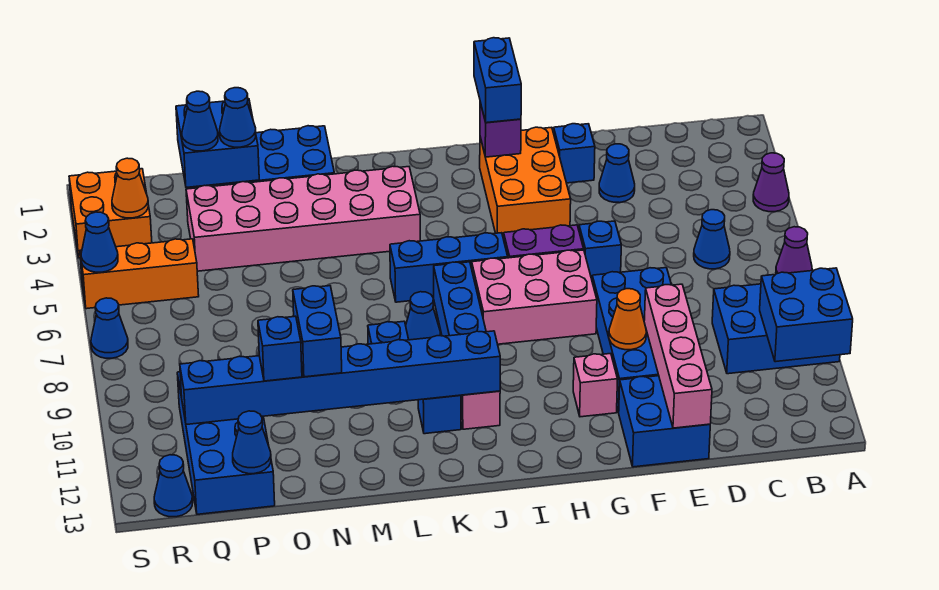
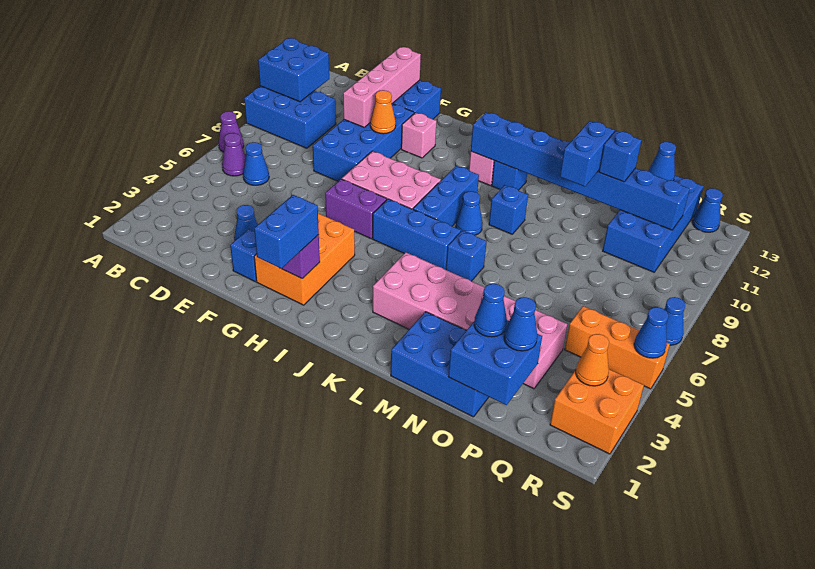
purple cone A4 level 1 -> purple cone B6 level 1
blue brick F6 level 1 -> blue brick L6 level 1

